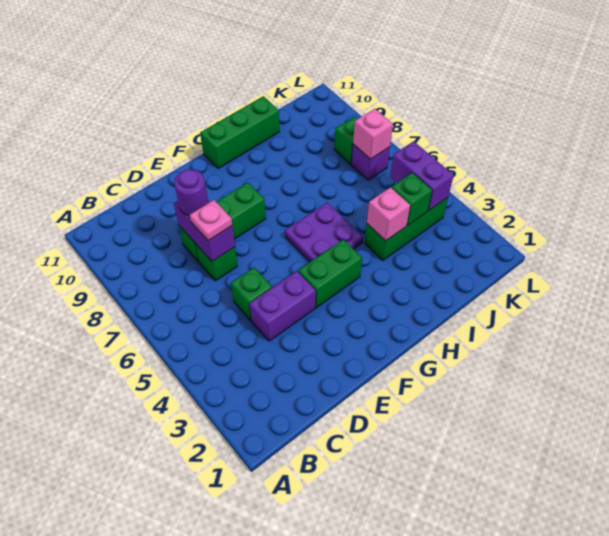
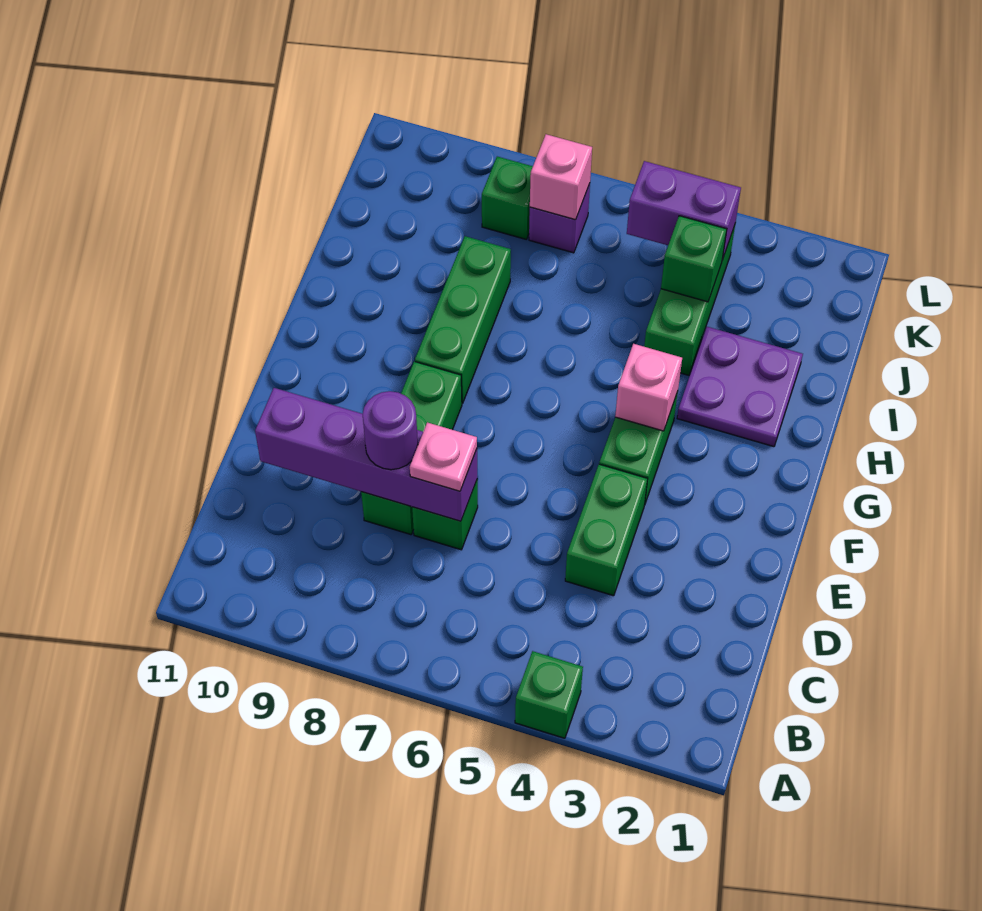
purple brick D4:E4 level 1 -> green brick D4:E4 level 1
green brick D5 level 1 -> green brick A4 level 1
purple brick D7:D8 level 2 -> purple brick D7:D10 level 2
purple plate G5:H6 level 1 -> purple plate H2:I3 level 1
green brick G11:I11 level 1 -> green brick G8:I8 level 1
pink brick I4 level 2 -> pink brick G4 level 2

